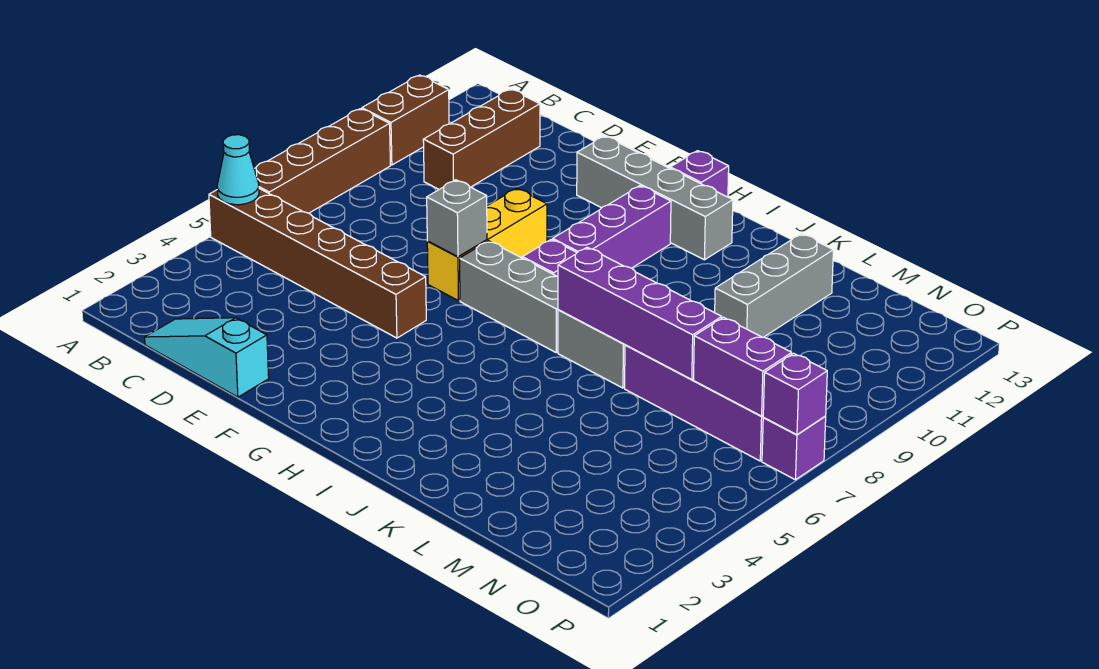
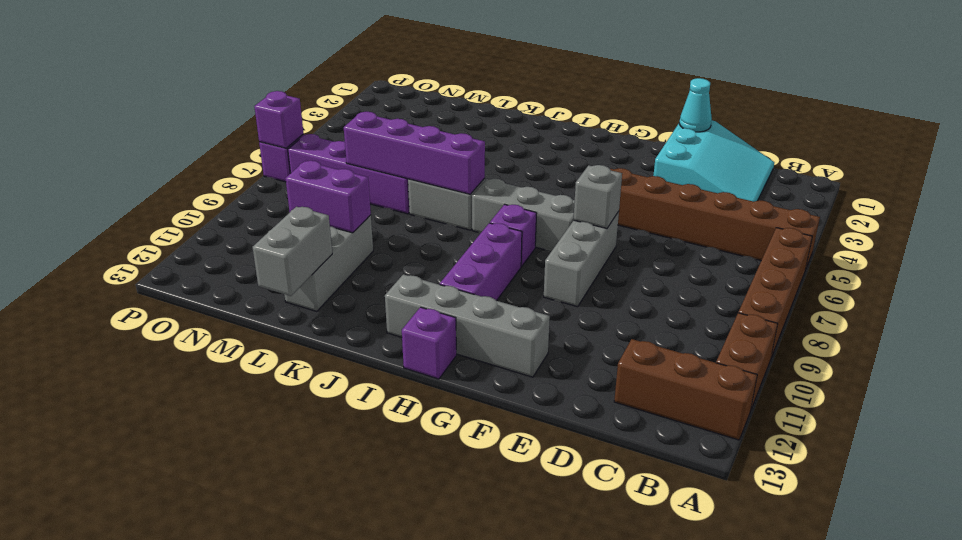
cyan cone A5 level 2 -> cyan cone E1 level 2
cyan slope C1:E1 level 1 top E -> cyan slope C1:E3 level 1 top E
brown brick C10:C12 level 1 -> brown brick A12:C12 level 1
yellow brick F7:F9 level 1 -> grey brick F7:F9 level 1
none -> grey brick L12:L13 level 2
purple brick N7:O7 level 2 -> purple brick L10:M10 level 2

